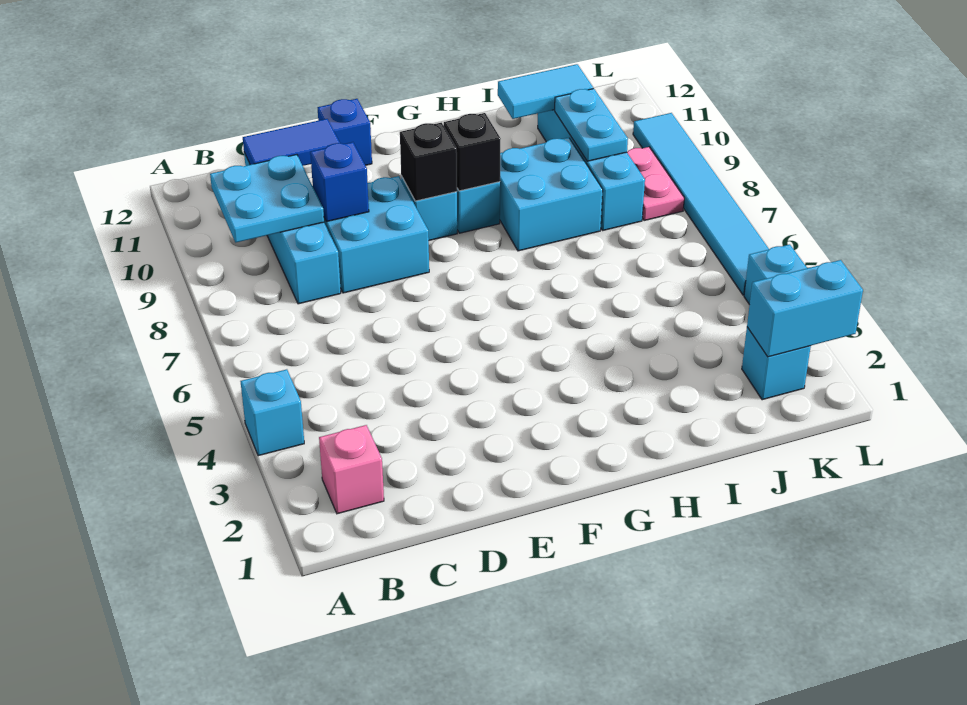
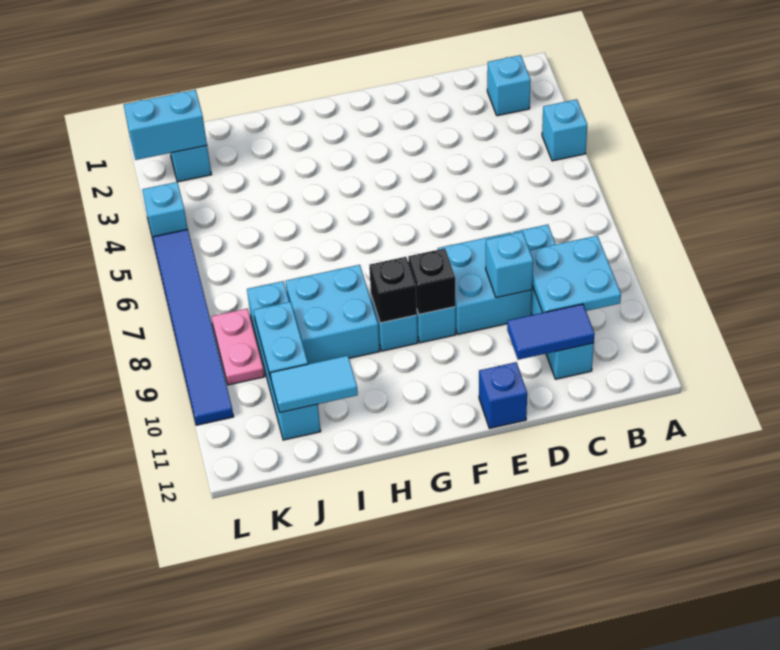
pink brick B2 level 1 -> cyan brick B2 level 1
blue brick D9 level 2 -> cyan brick D9 level 2
cyan tile L5:L10 level 1 -> blue tile L5:L10 level 1

